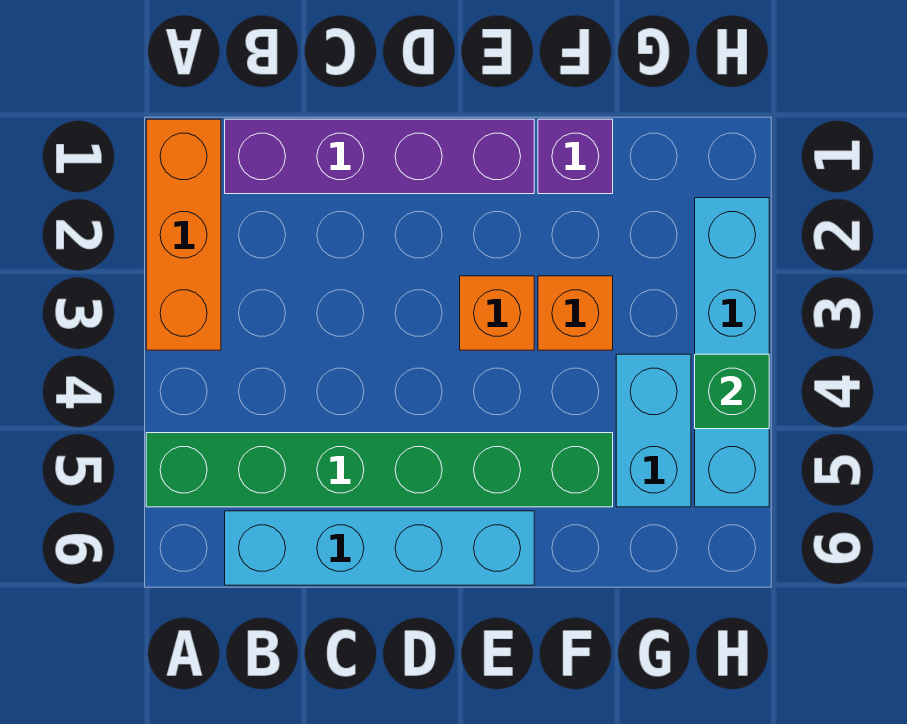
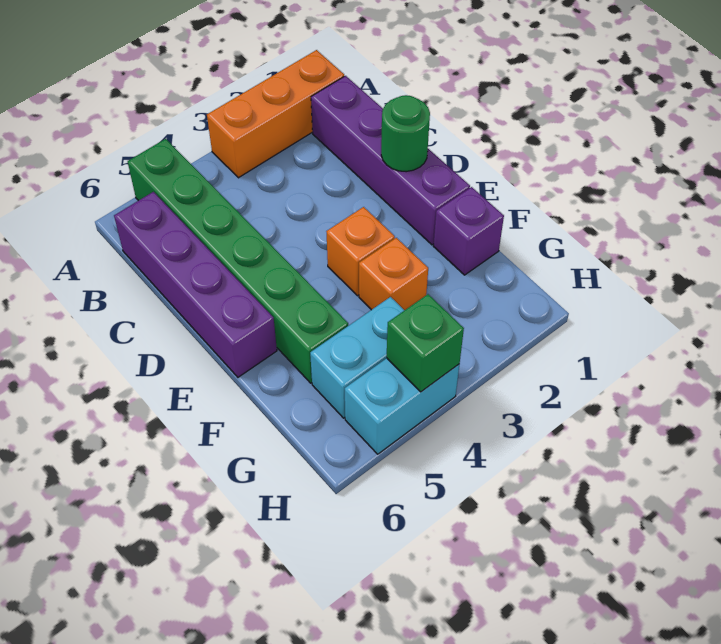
cyan brick B6:E6 level 1 -> purple brick B6:E6 level 1
none -> green round brick D1 level 2
cyan brick H2:H5 level 1 -> cyan brick H4:H5 level 1

